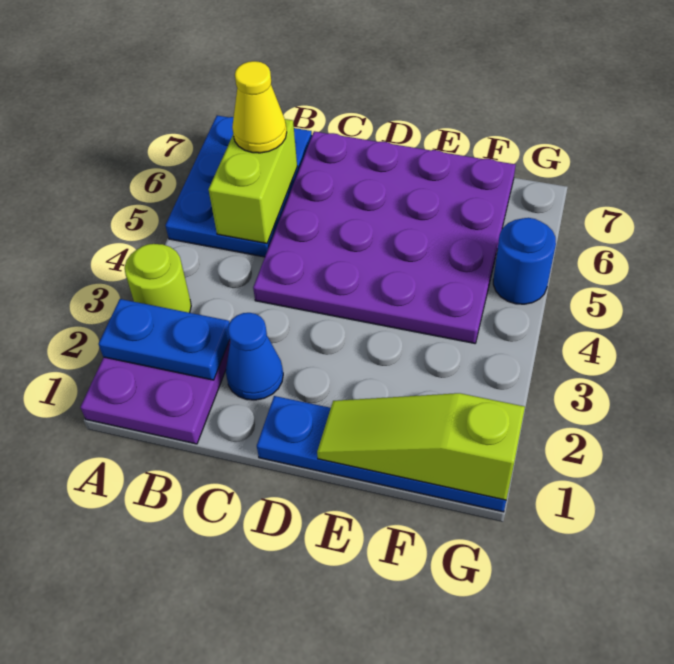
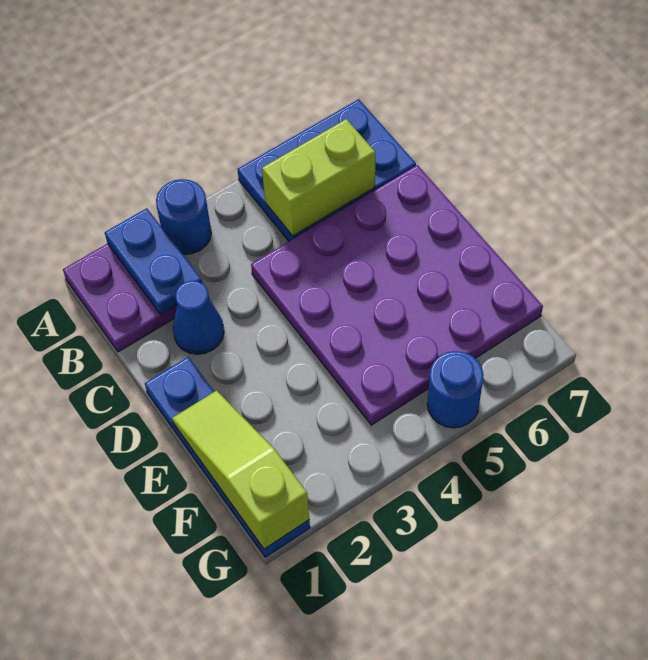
lime round brick A3 level 1 -> blue round brick A3 level 1
yellow cone B6 level 3 -> none

